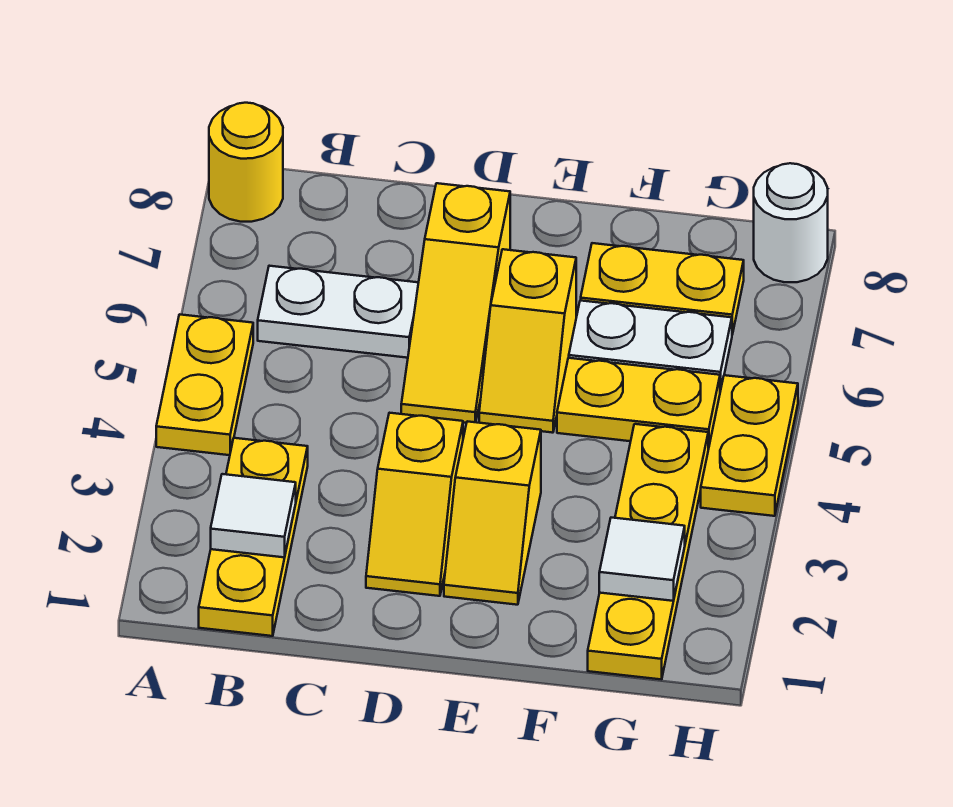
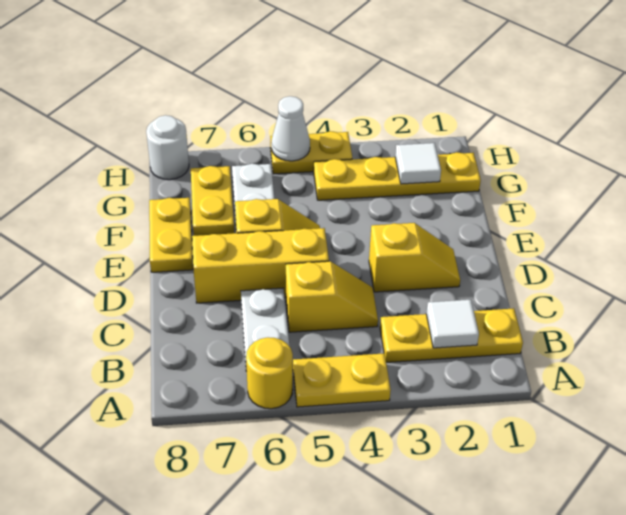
yellow round brick A8 level 1 -> yellow round brick A6 level 1
yellow slope D5:D7 level 1 top 7 -> yellow brick D5:D7 level 1
yellow slope E2:E3 level 1 top 3 -> yellow slope C4:C5 level 1 top 5
yellow plate F5:G5 level 1 -> yellow plate E8:F8 level 1
none -> white cone H5 level 2

